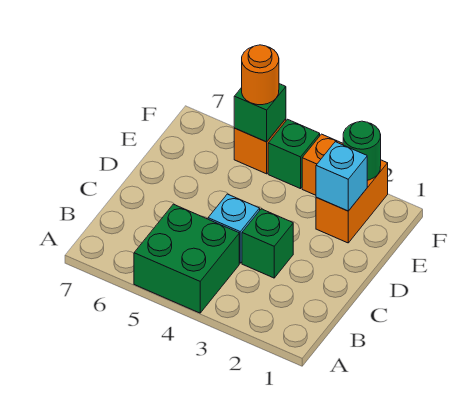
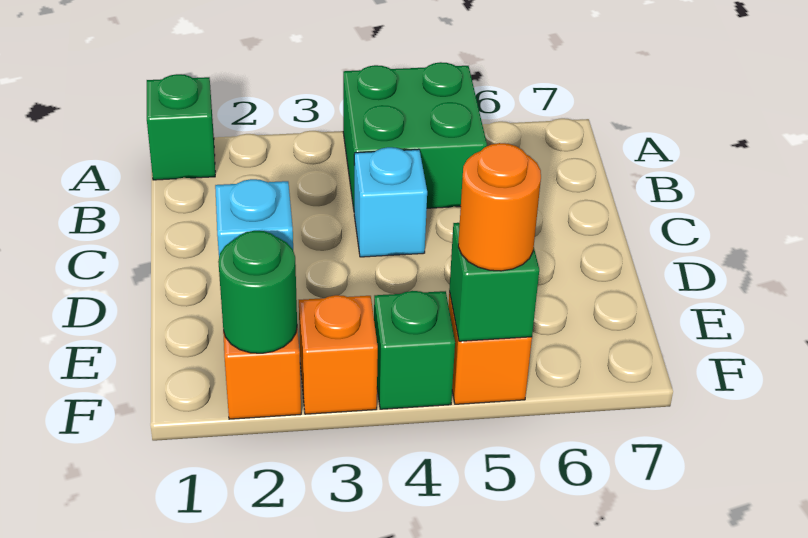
green brick C3 level 1 -> green brick A1 level 1

